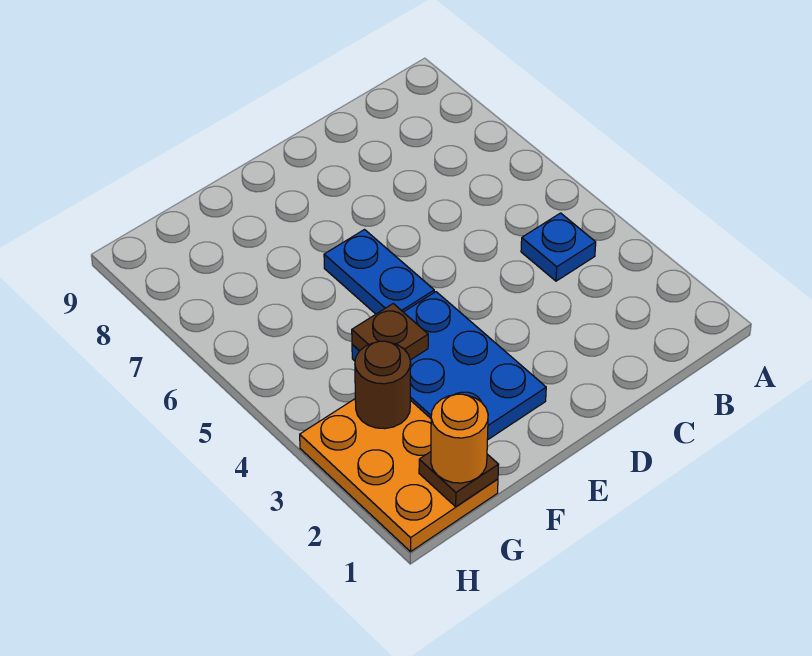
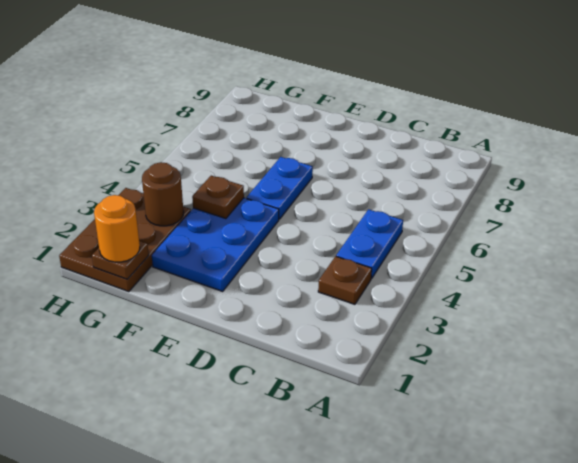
none -> brown plate B3 level 1
blue plate B4 level 1 -> blue plate B4:B5 level 1
orange plate G1:H3 level 1 -> brown plate G1:H3 level 1

